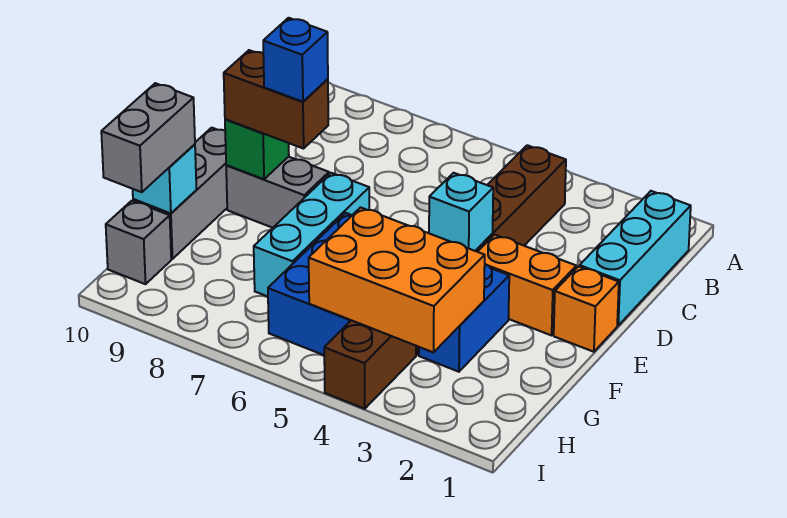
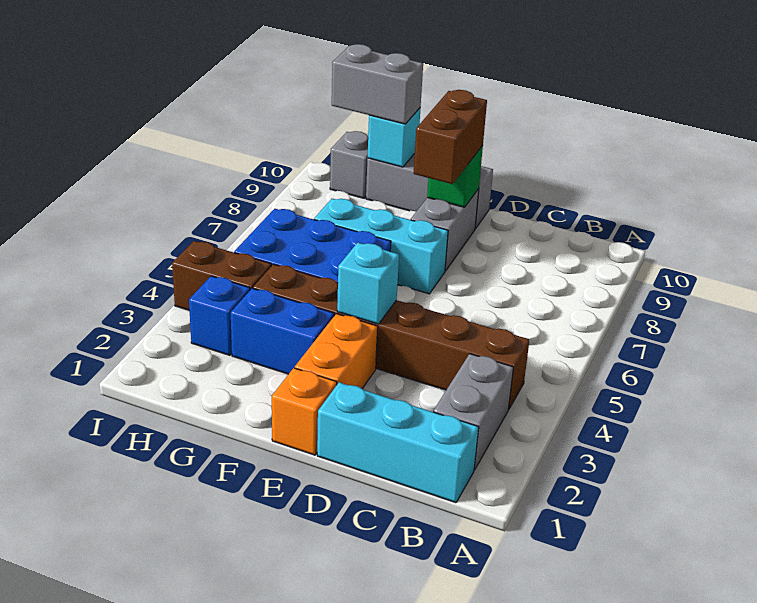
none -> grey brick B2:B3 level 1
blue brick E8 level 4 -> blue brick H3 level 1
orange brick G3:H5 level 2 -> none

